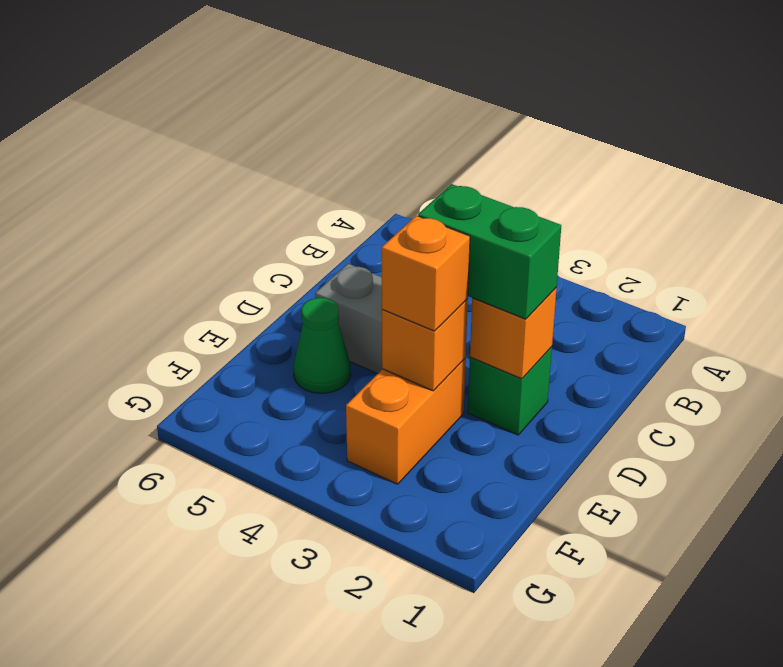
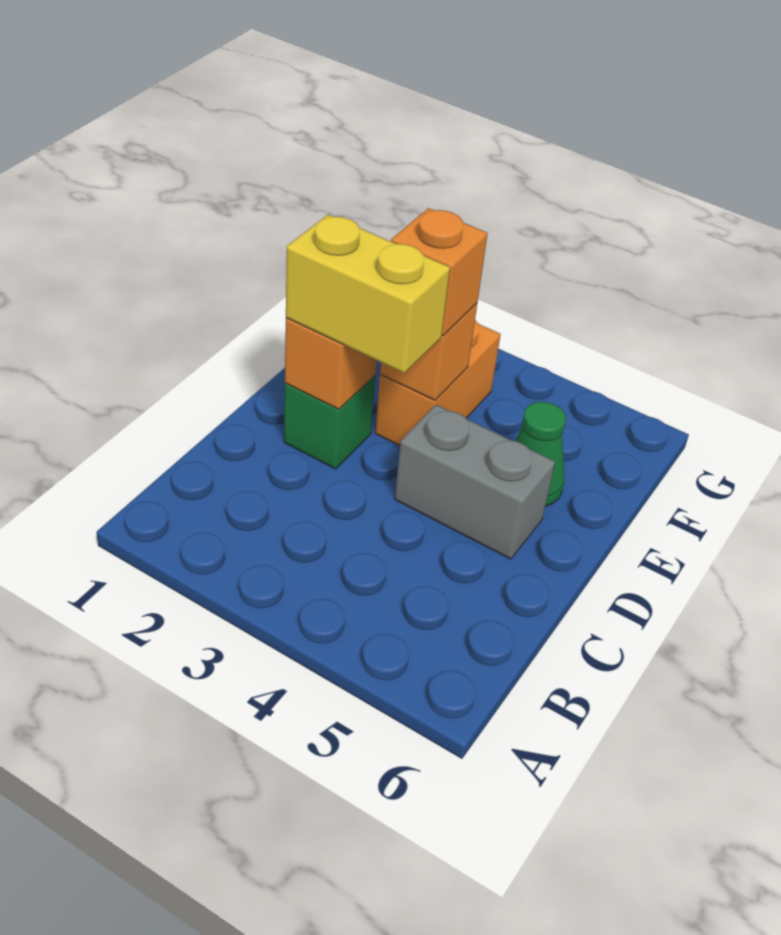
green brick D2:D3 level 3 -> yellow brick D2:D3 level 3

